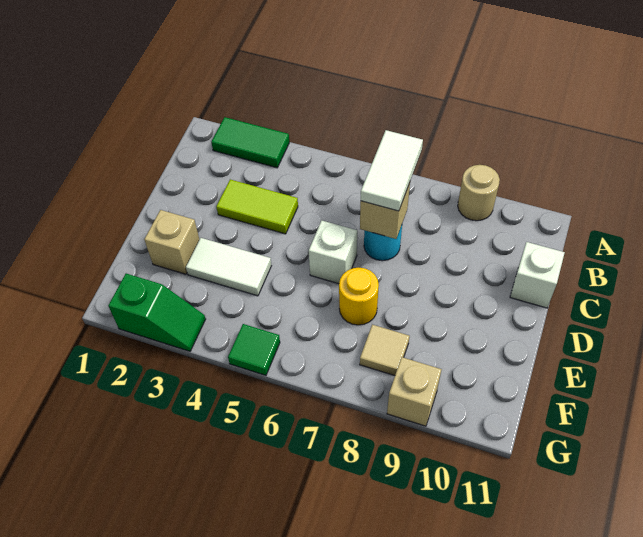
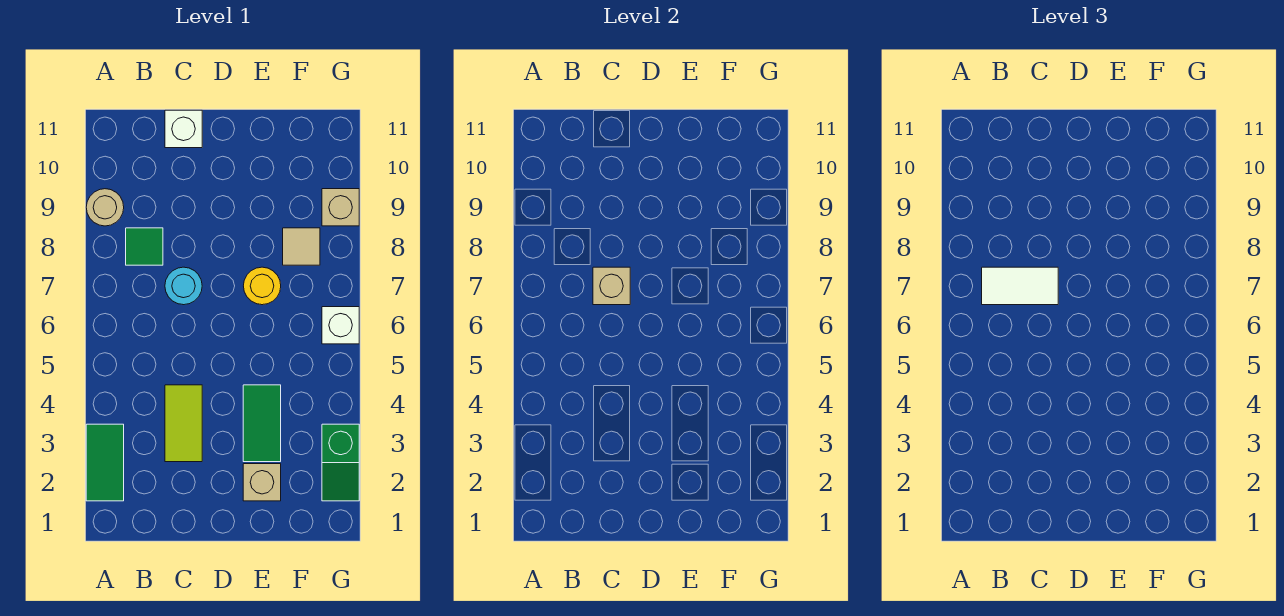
white brick D6 level 1 -> white brick G6 level 1
white tile E3:E4 level 1 -> green tile E3:E4 level 1
green slope G2:G3 level 1 top 2 -> green slope G2:G3 level 1 top 3
green tile G5 level 1 -> green tile B8 level 1

